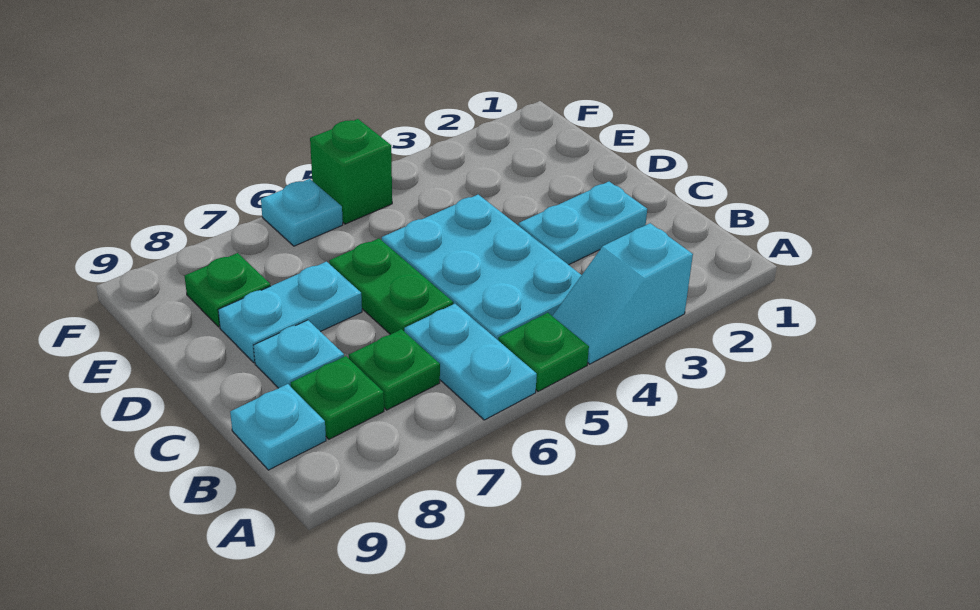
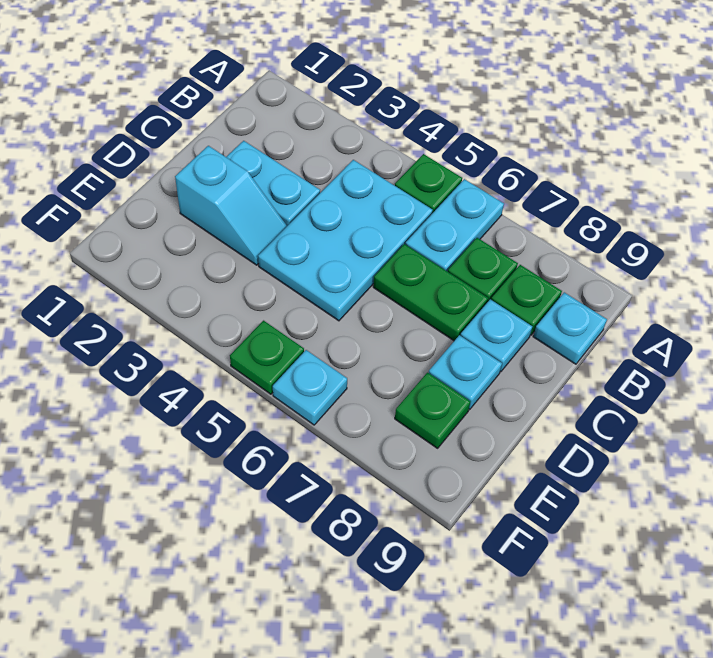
cyan slope A3:A4 level 1 top 3 -> cyan slope D2:D3 level 1 top 2
green plate C6:D6 level 1 -> green plate C6:C7 level 1
cyan plate D7:D8 level 1 -> cyan plate D8 level 1
green brick F5 level 1 -> green plate F5 level 1

